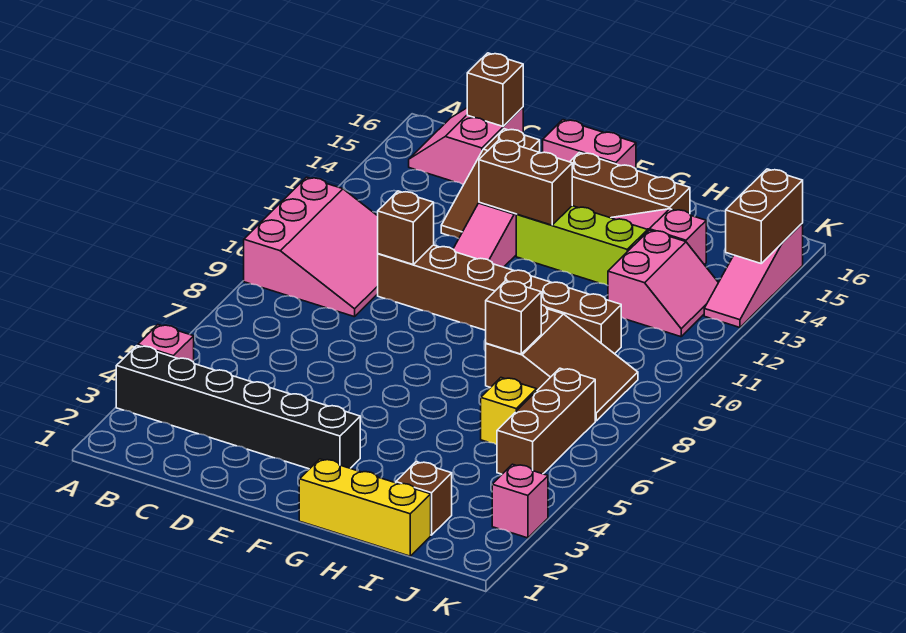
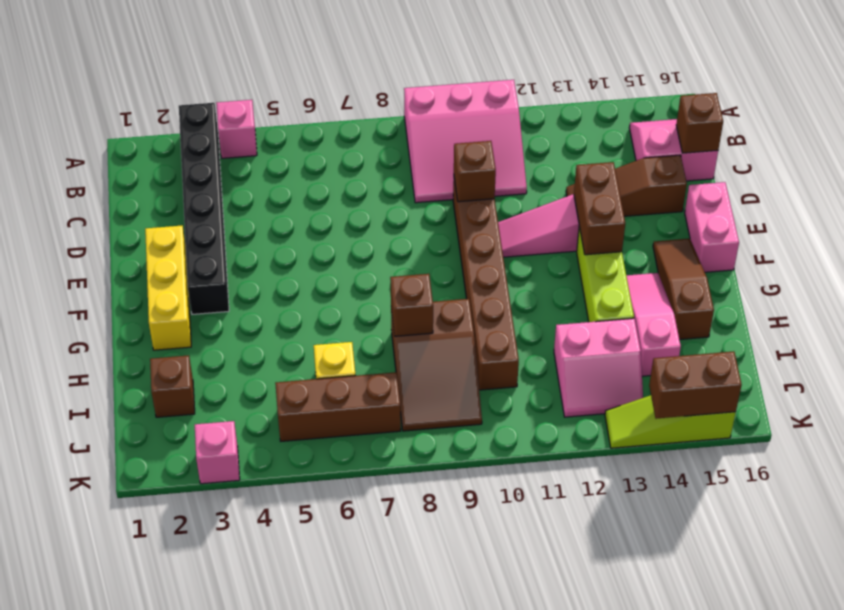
brown brick F15:H15 level 1 -> brown slope F15:H15 level 1 top H
yellow brick G1:I1 level 1 -> yellow brick E2:G2 level 1
pink slope K13:K15 level 1 top 15 -> lime slope K13:K15 level 1 top 15

